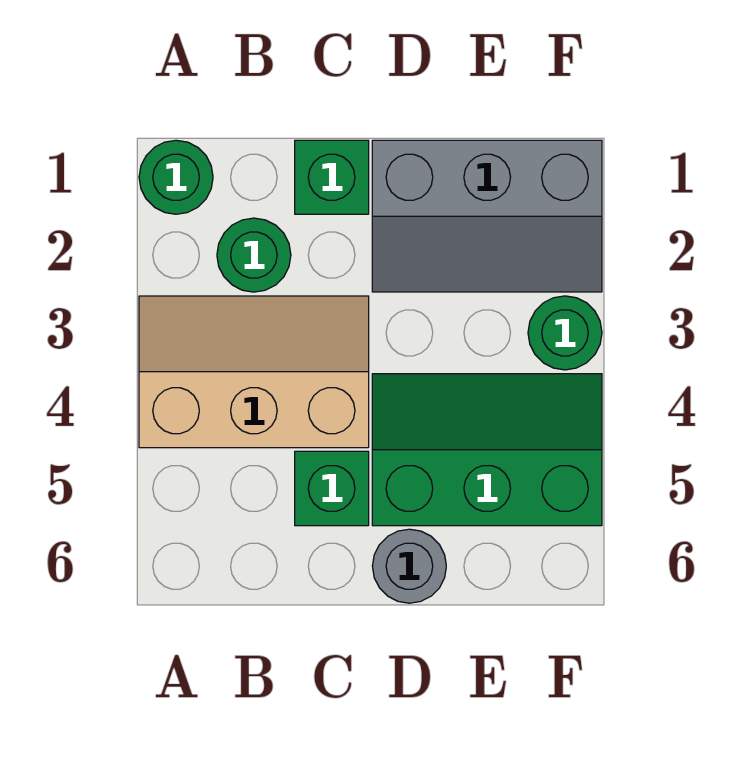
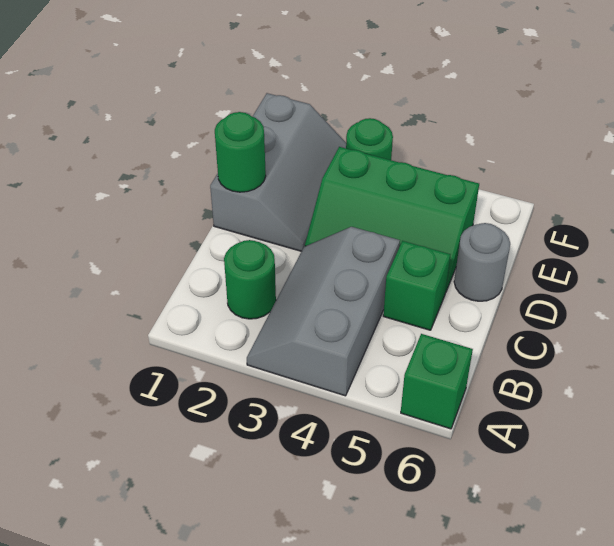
green round brick A1 level 1 -> green round brick D1 level 2
tan slope A3:C4 level 1 top 4 -> grey slope A3:C4 level 1 top 4
green brick C1 level 1 -> green brick A6 level 1
green slope D4:F5 level 1 top 5 -> green slope D3:E5 level 1 top E

